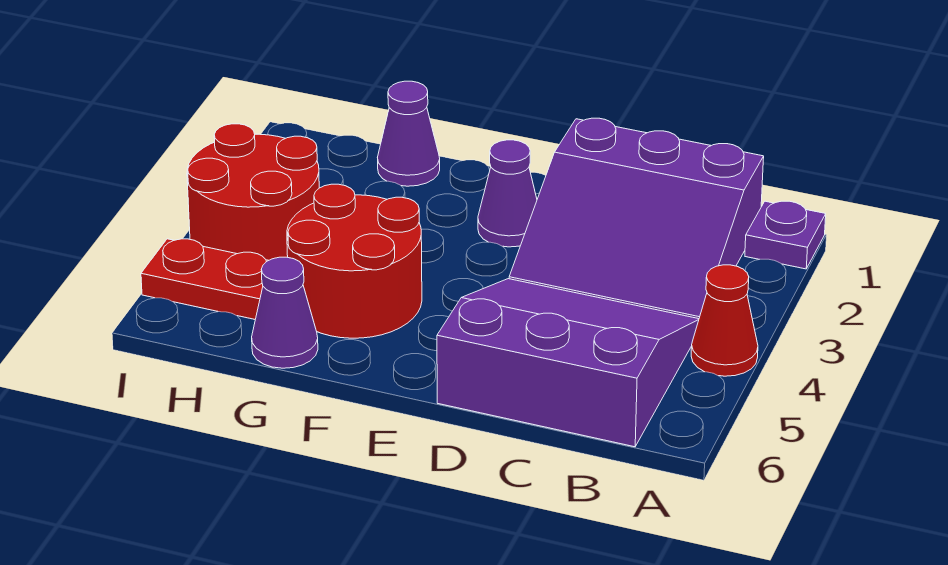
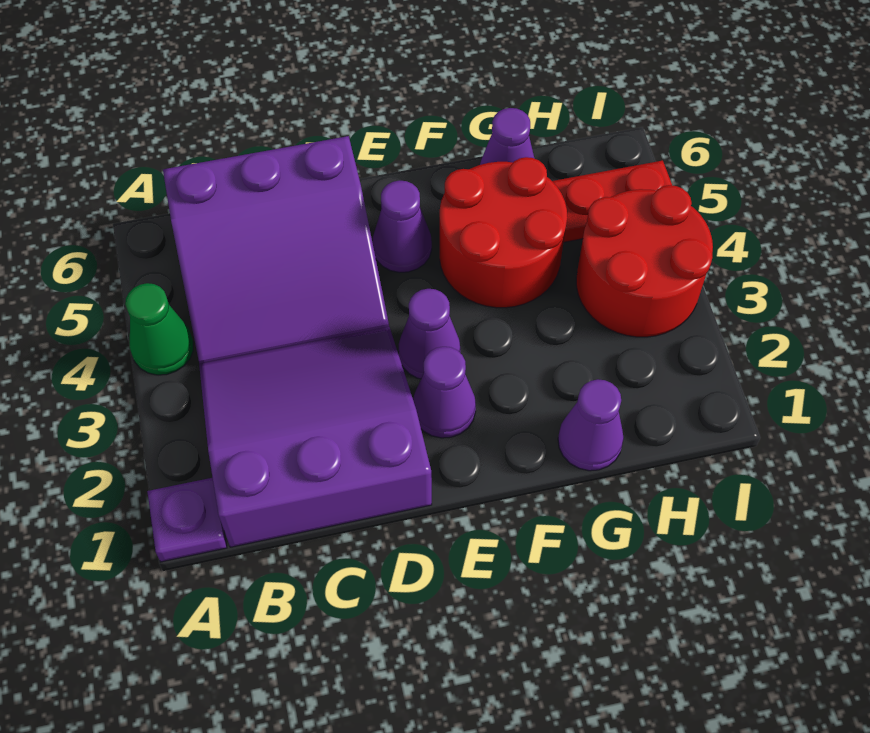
red cone A4 level 1 -> green cone A4 level 1
none -> purple cone E3 level 1
none -> purple cone E5 level 1

